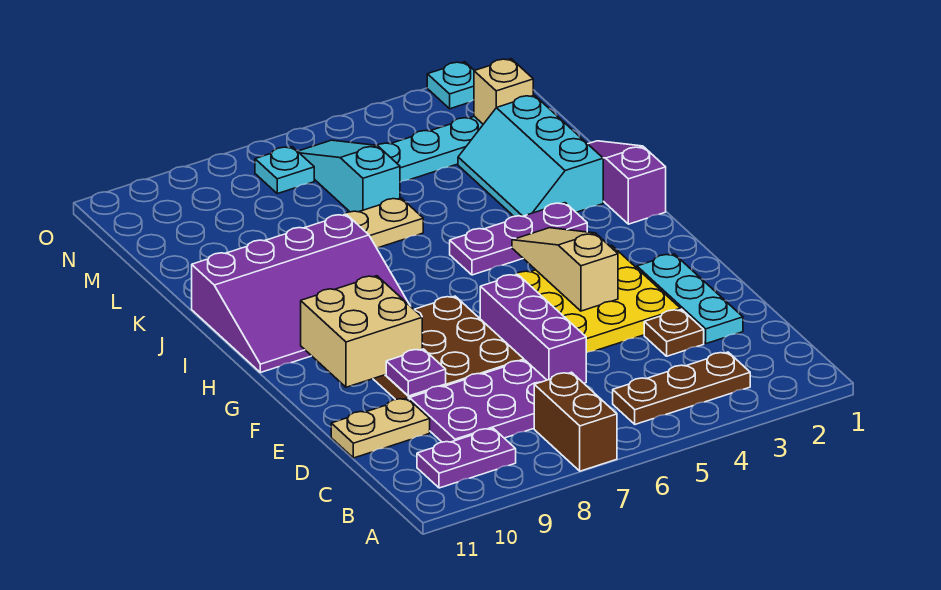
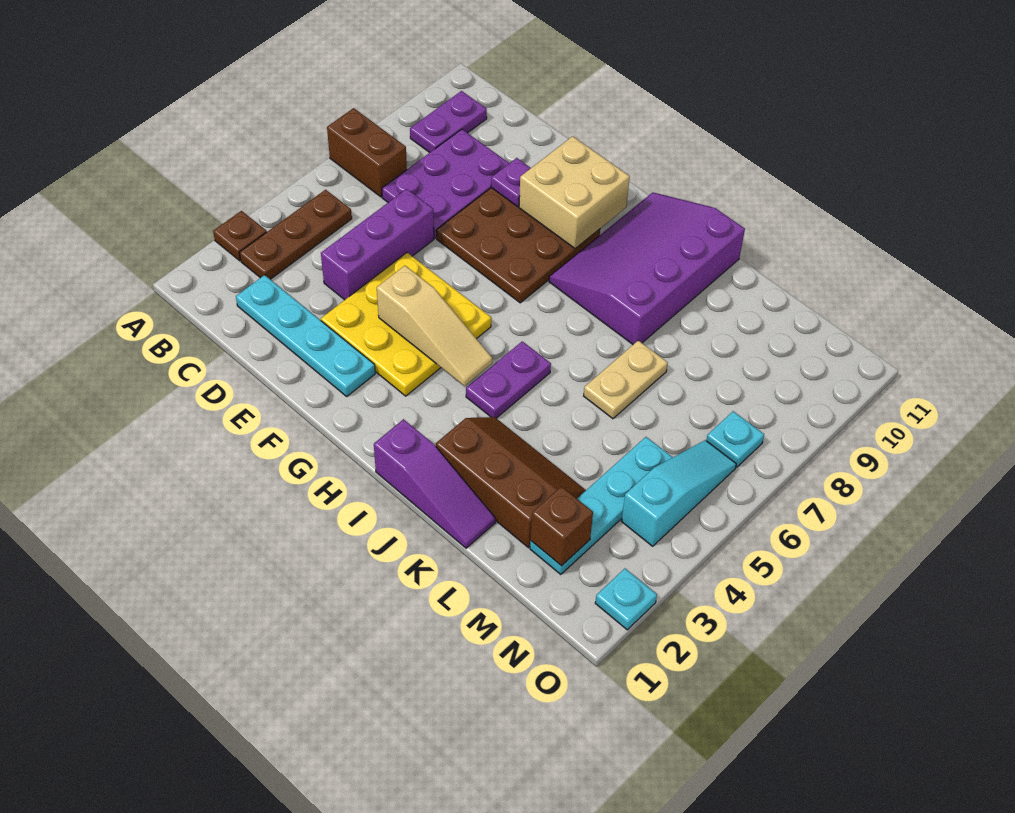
cyan plate D2:F2 level 1 -> cyan plate C2:F2 level 1
brown plate D3 level 1 -> brown plate A3 level 1
purple brick D6:F6 level 1 -> purple brick D4:D6 level 1
tan plate D10:D11 level 1 -> none
purple plate I3:I5 level 1 -> purple plate I4:I5 level 1
cyan slope J2:L3 level 1 top 2 -> brown slope J2:L3 level 1 top 2
cyan slope L6:N6 level 1 top L -> cyan slope N4:N6 level 1 top 4
tan brick M2 level 2 -> brown brick M2 level 2

